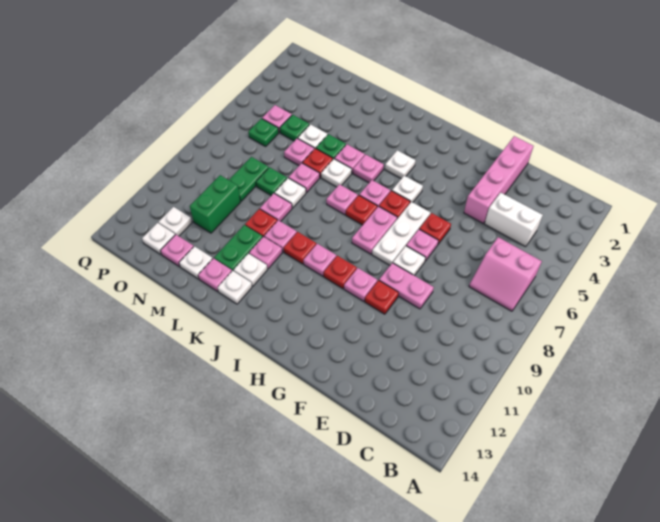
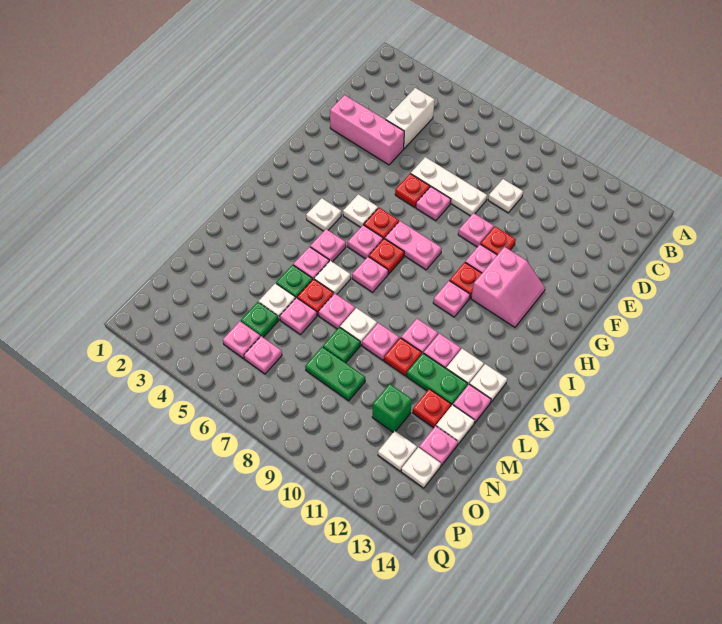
pink slope B6:C7 level 1 top 6 -> pink slope G11:H12 level 1 top 11
pink brick E1:E4 level 1 -> pink brick E2:E4 level 1
pink plate E9:F9 level 1 -> pink plate F9 level 1
white plate F8 level 1 -> white plate D9 level 1
white plate G6:G8 level 1 -> white plate E6:E8 level 1
red plate J10 level 1 -> red plate M12 level 1
green brick N10:N11 level 1 -> green brick N11 level 1
green plate O6 level 1 -> pink plate O6 level 1

